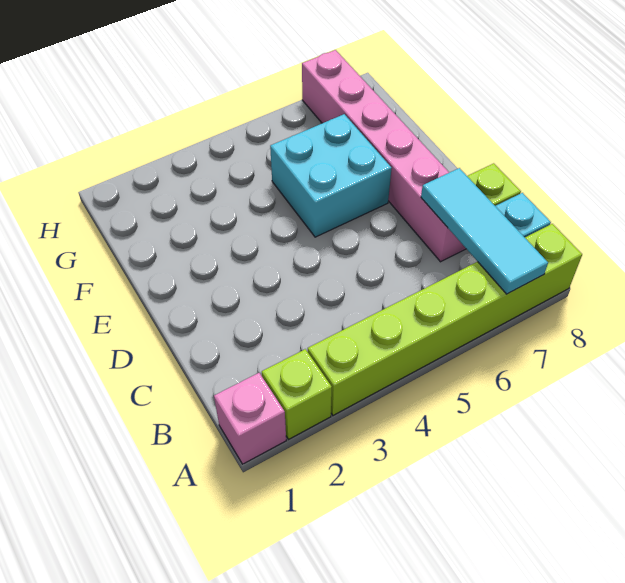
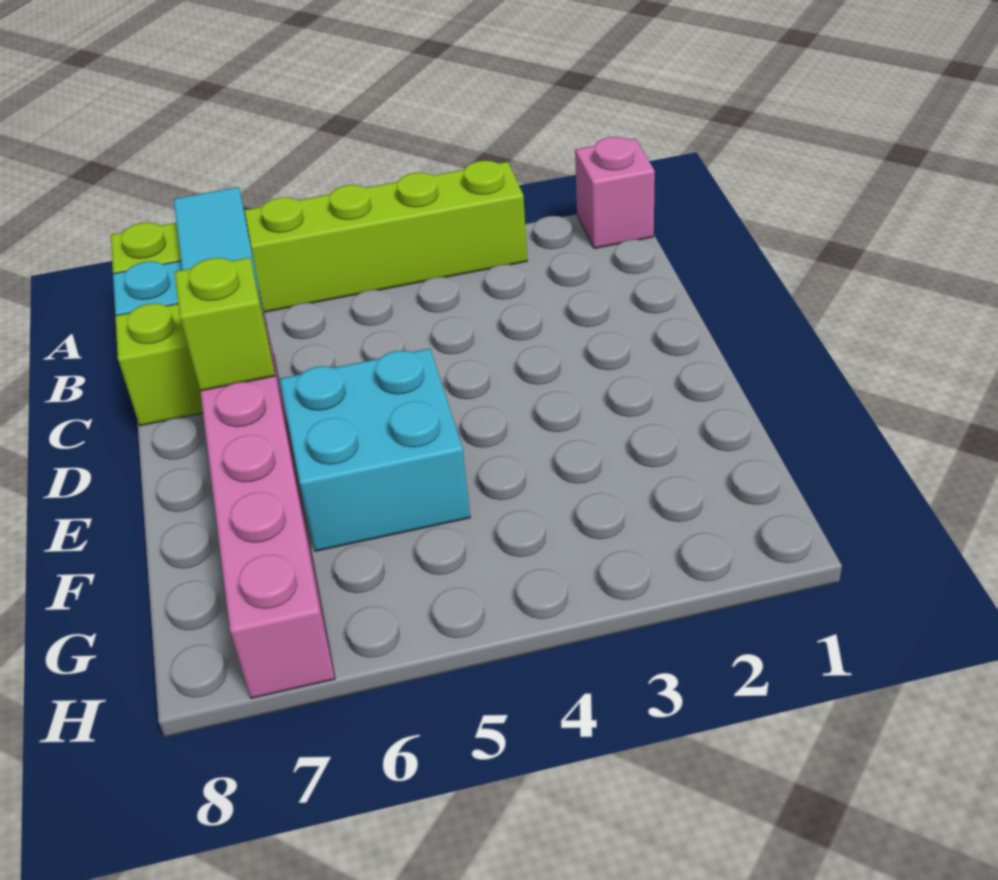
lime brick A2 level 1 -> lime brick D7 level 2

